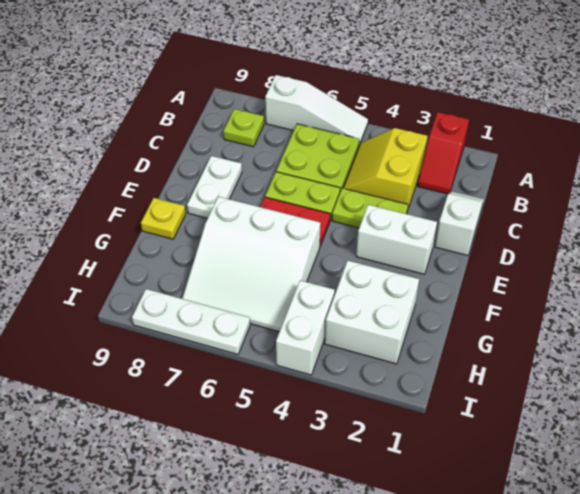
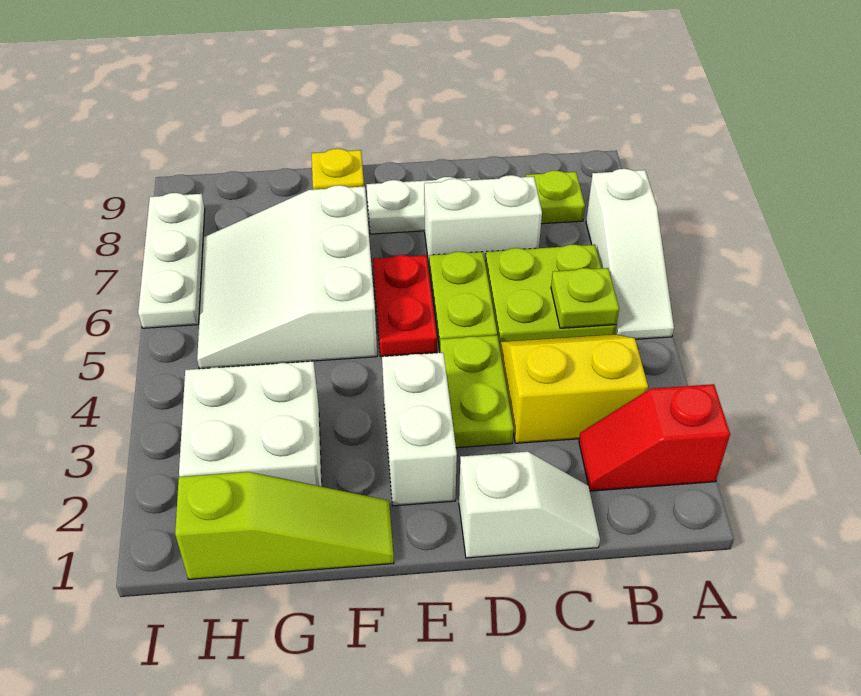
none -> lime plate B5 level 2
none -> lime slope F1:H1 level 1 top H
white brick H4:I4 level 1 -> white brick C7:D7 level 1

